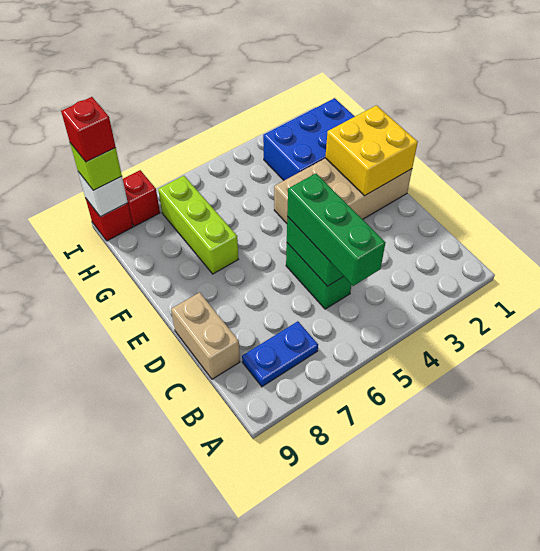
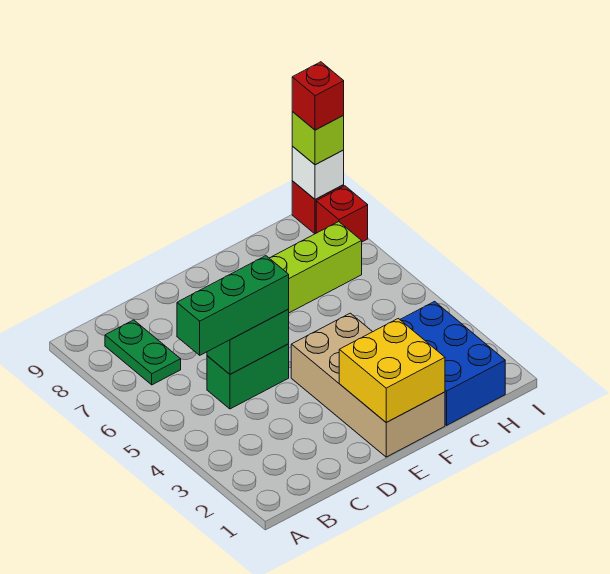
blue plate B7:B8 level 1 -> green plate B7:B8 level 1
tan brick C9:D9 level 1 -> none

